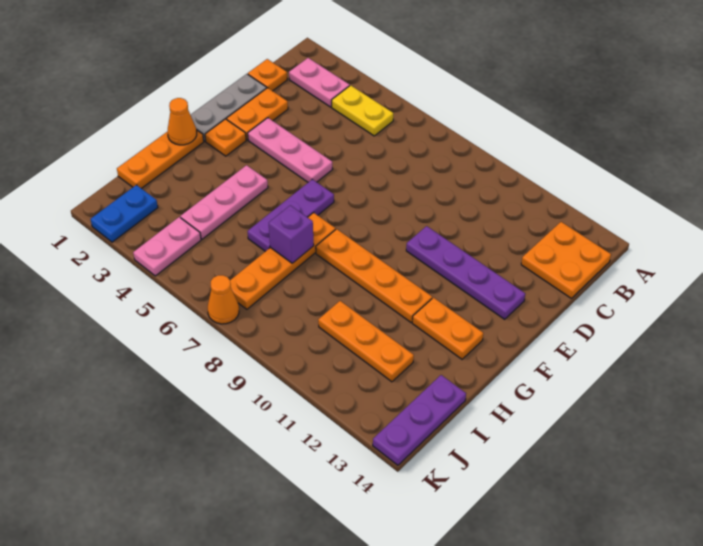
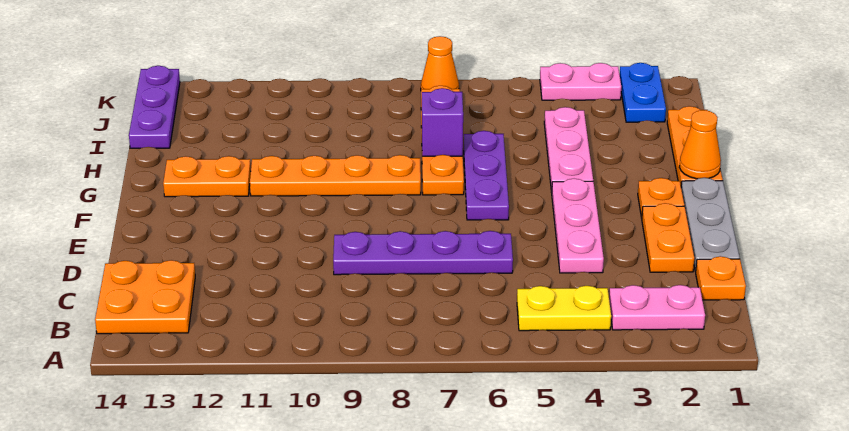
pink plate E3:E5 level 1 -> pink plate D4:F4 level 1
purple plate E10:E13 level 1 -> purple plate D6:D9 level 1
orange plate I10:I12 level 1 -> none
pink plate J4:K4 level 1 -> pink plate K3:K4 level 1

